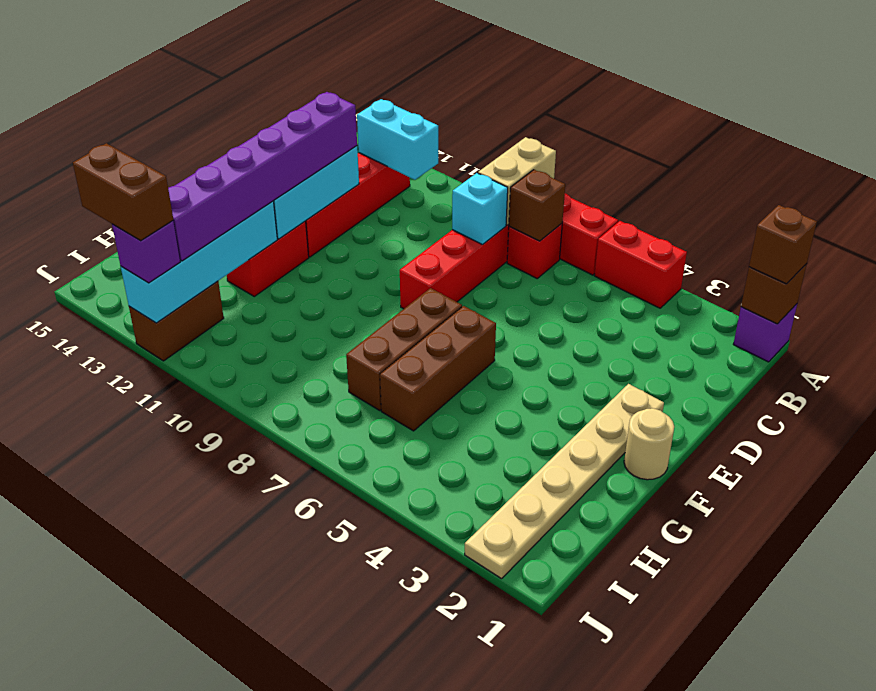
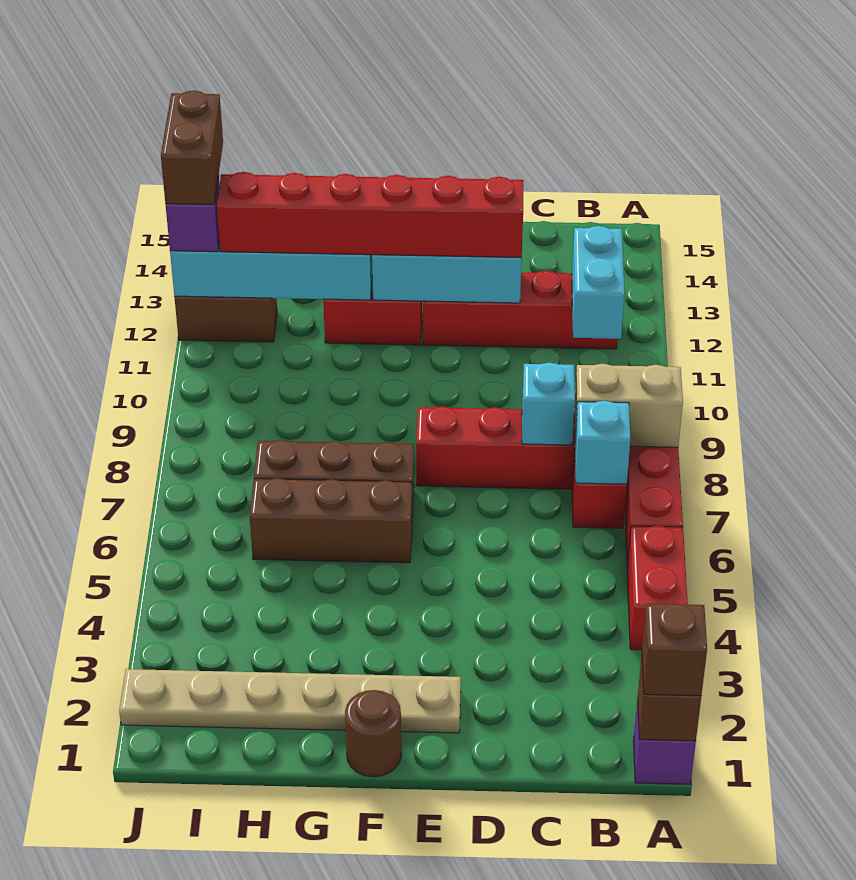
brown brick B7 level 2 -> cyan brick B7 level 2
purple brick D12:I12 level 3 -> red brick D12:I12 level 3
tan round brick F1 level 1 -> brown round brick F1 level 1

